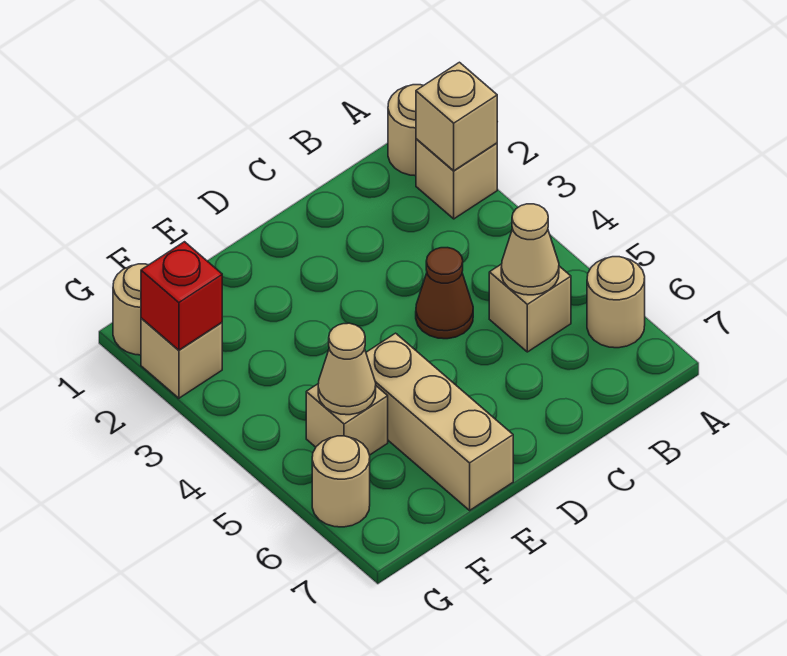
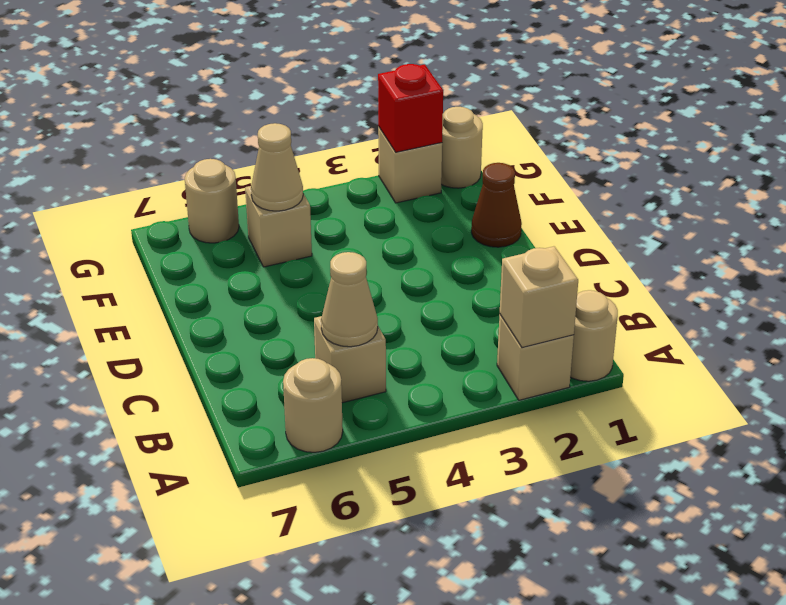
brown cone C4 level 1 -> brown cone E1 level 1
tan brick E5:E7 level 1 -> none

